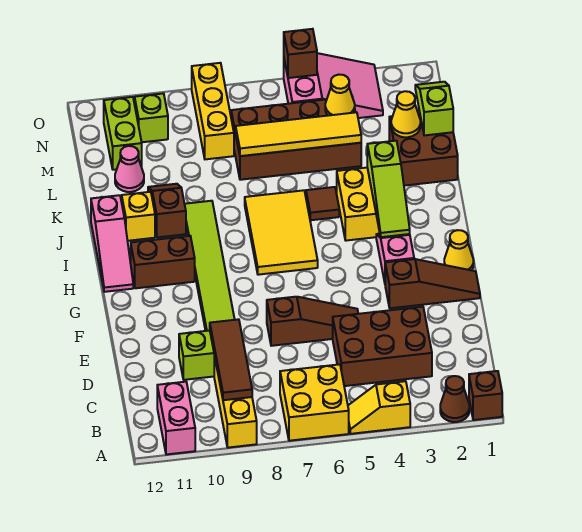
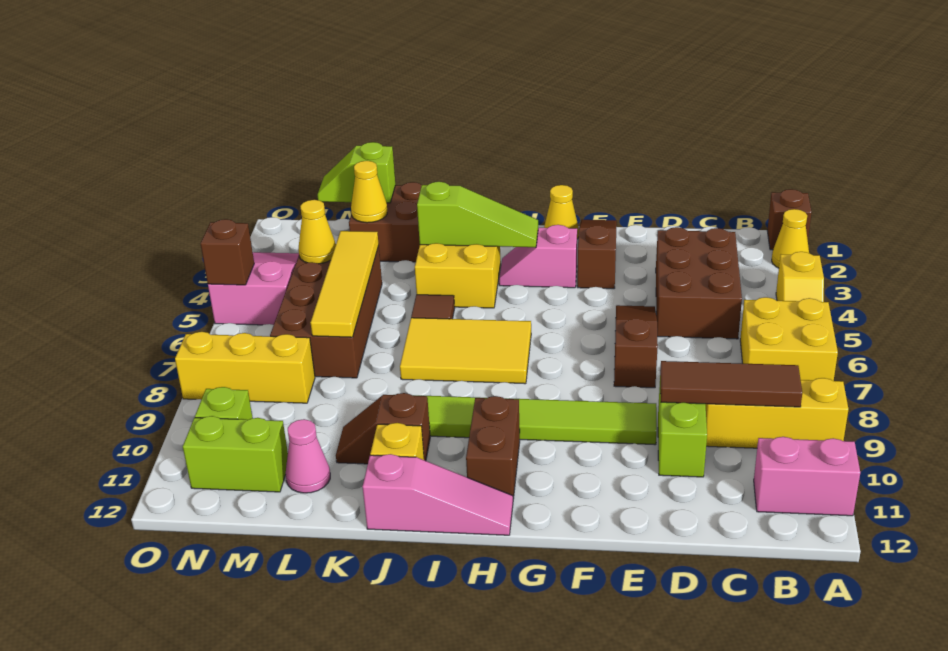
brown cone A2 level 1 -> yellow cone A2 level 1

